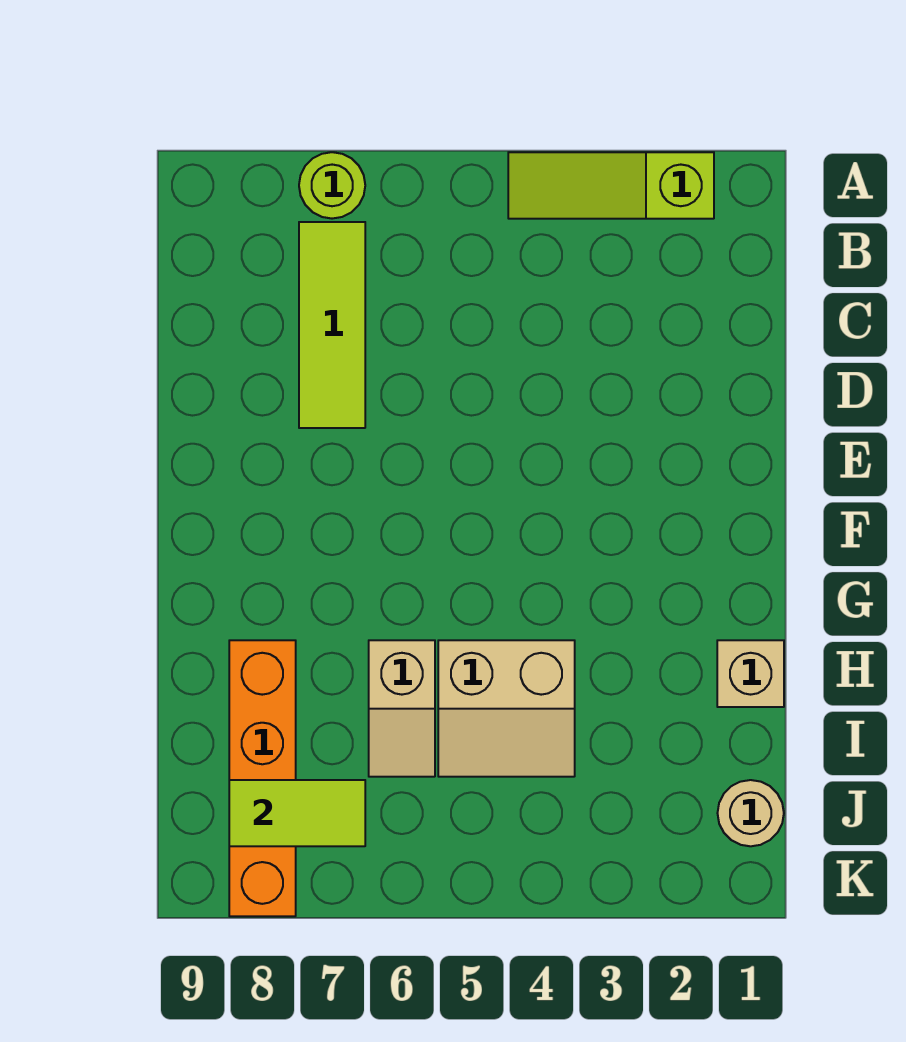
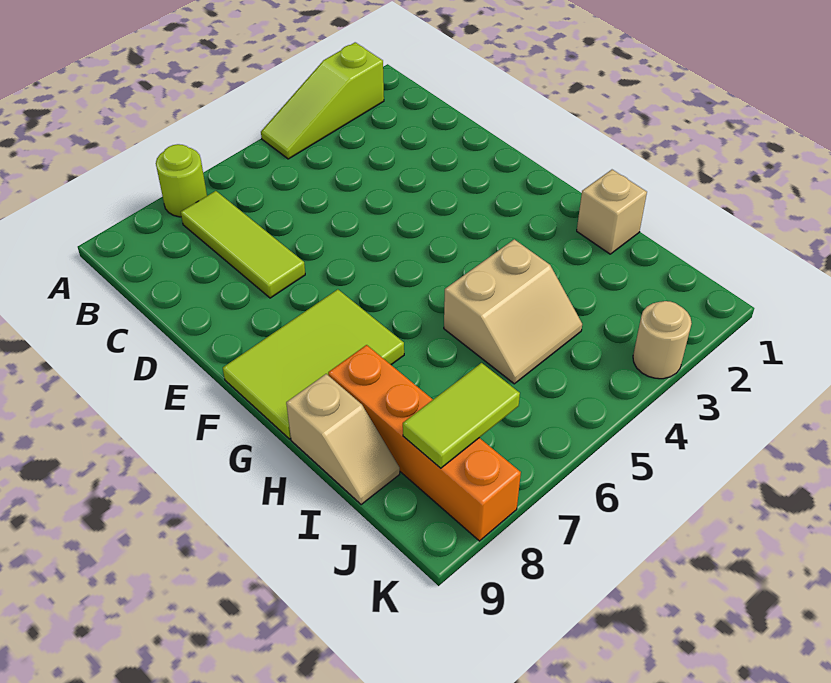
none -> lime tile F7:G9 level 1
tan slope H6:I6 level 1 top H -> tan slope H9:I9 level 1 top H
tan round brick J1 level 1 -> tan round brick K3 level 1

